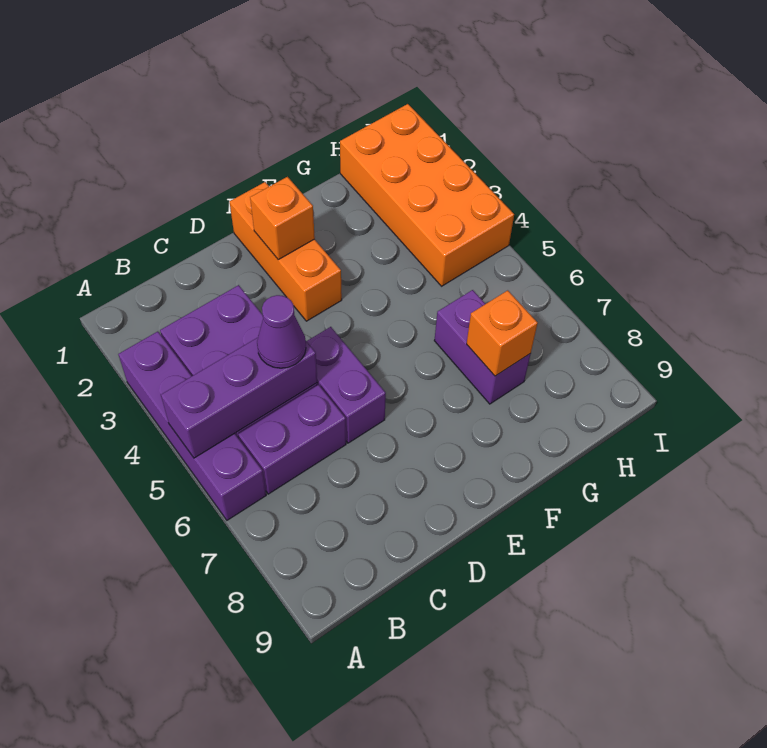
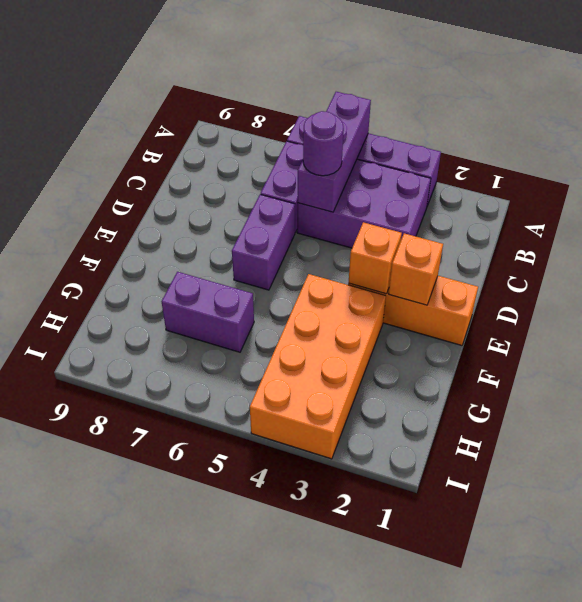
purple cone C5 level 3 -> purple round brick C5 level 3
purple brick D5:D6 level 1 -> purple brick D6:E6 level 1
orange brick G7 level 2 -> orange brick E3 level 2
orange brick H1:I4 level 1 -> orange brick F3:I4 level 1

